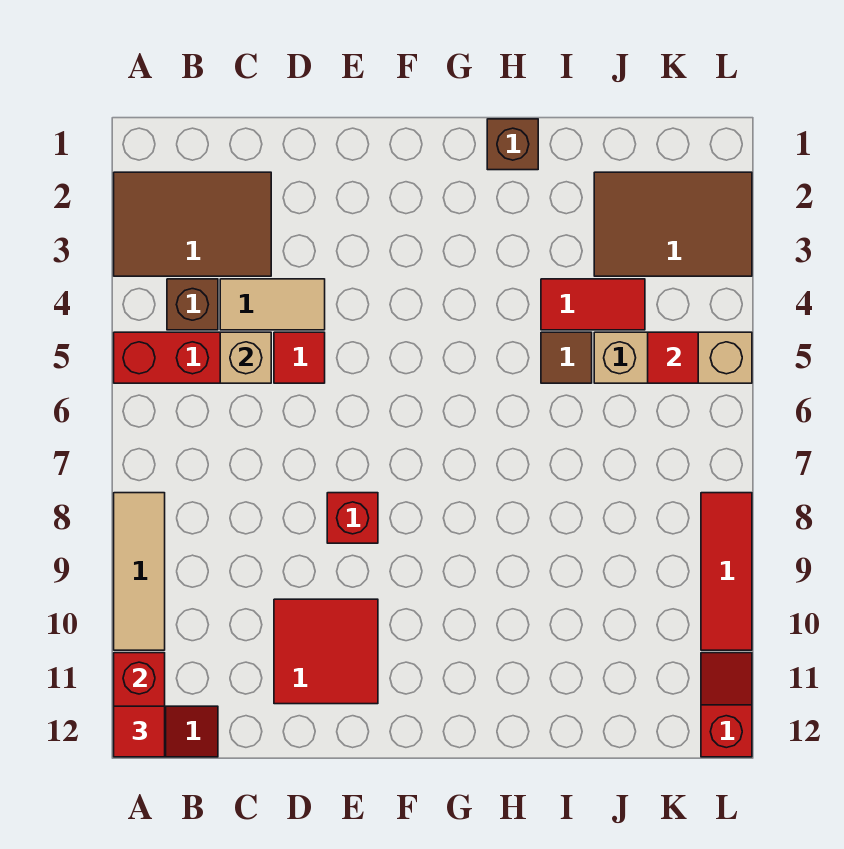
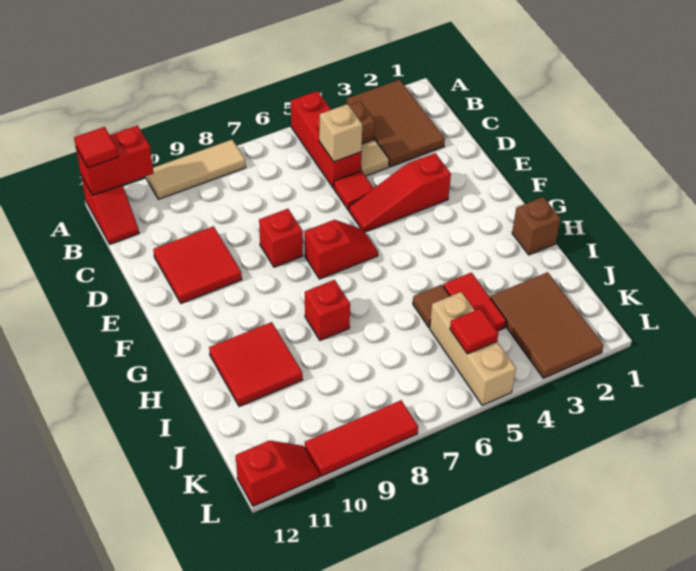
tan tile C4:D4 level 1 -> tan tile C4 level 1
none -> red slope E3:E5 level 1 top 3
none -> red slope F6:F7 level 1 top 7
none -> red brick H8 level 1
none -> red tile H10:I11 level 1

